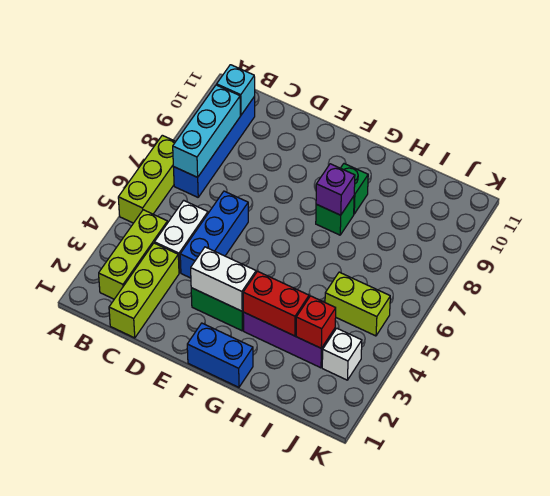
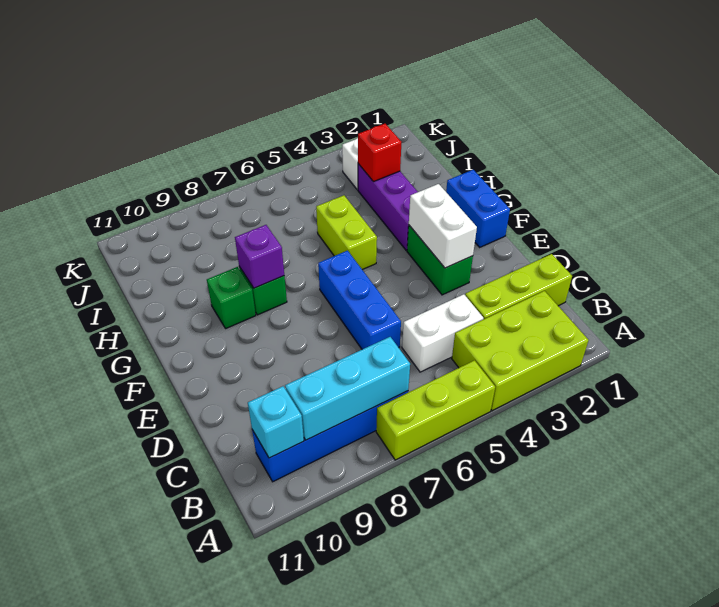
lime brick B2:B4 level 1 -> lime brick A2:B4 level 1
blue brick D4:D6 level 1 -> blue brick D6:F6 level 1
red brick G3:H3 level 2 -> none
lime brick I5:J5 level 1 -> lime brick G5:H5 level 1

